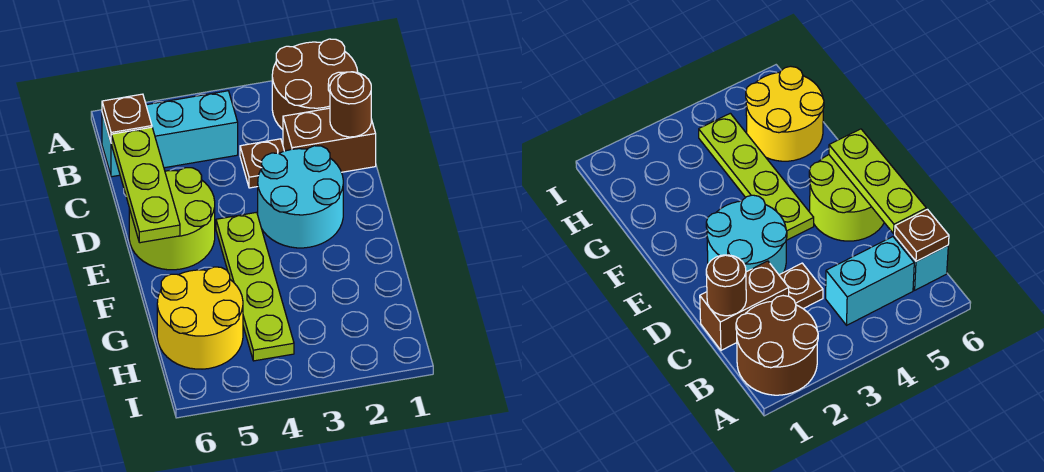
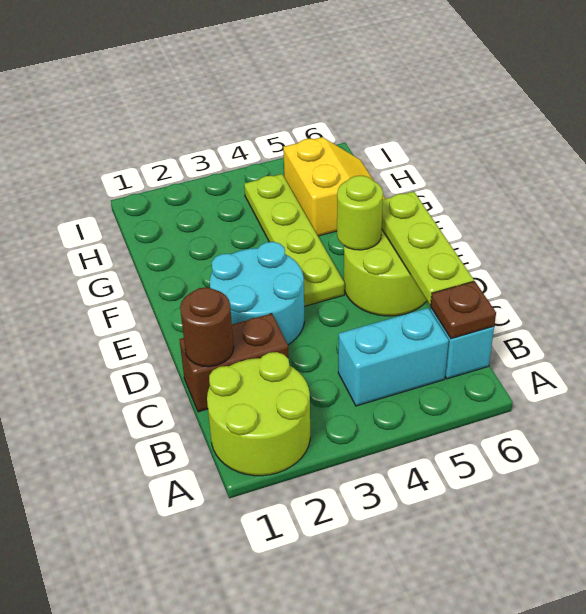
brown round brick A1:B2 level 1 -> lime round brick A1:B2 level 1
brown plate C3 level 1 -> none
none -> lime round brick E5 level 2
yellow round brick G5:H6 level 1 -> yellow slope G5:H6 level 1 top 5

